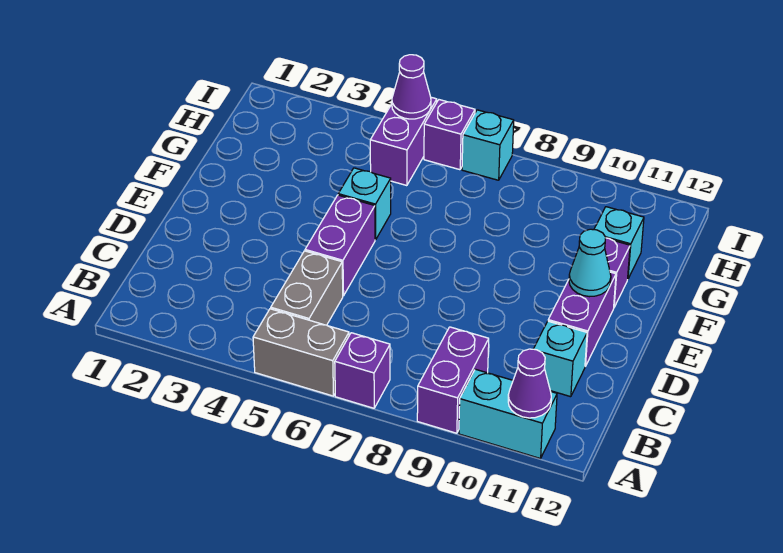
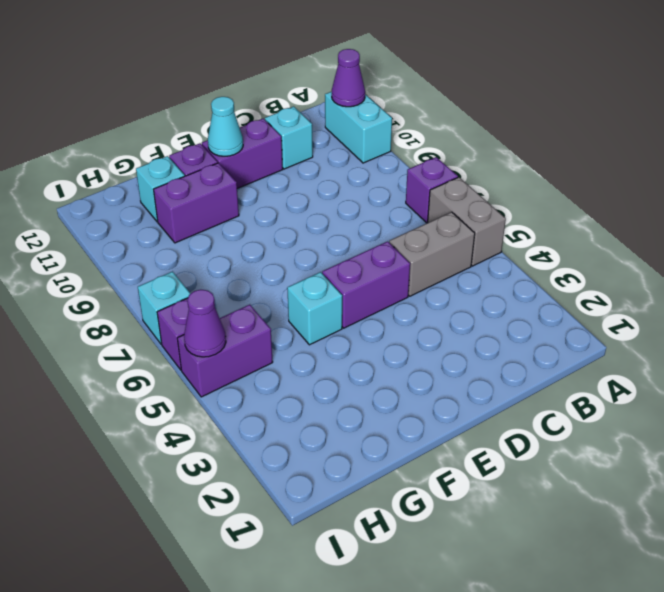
purple brick A9:B9 level 1 -> purple brick F10:G10 level 1

